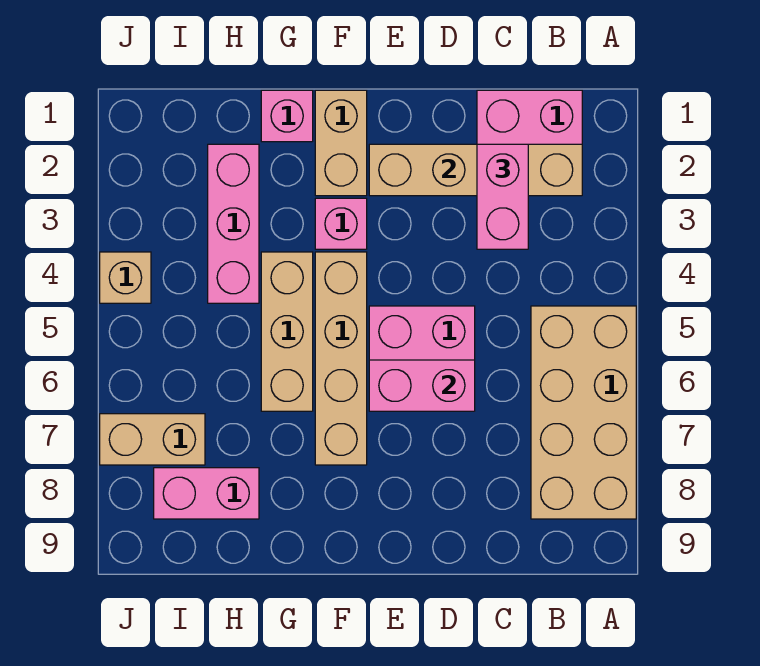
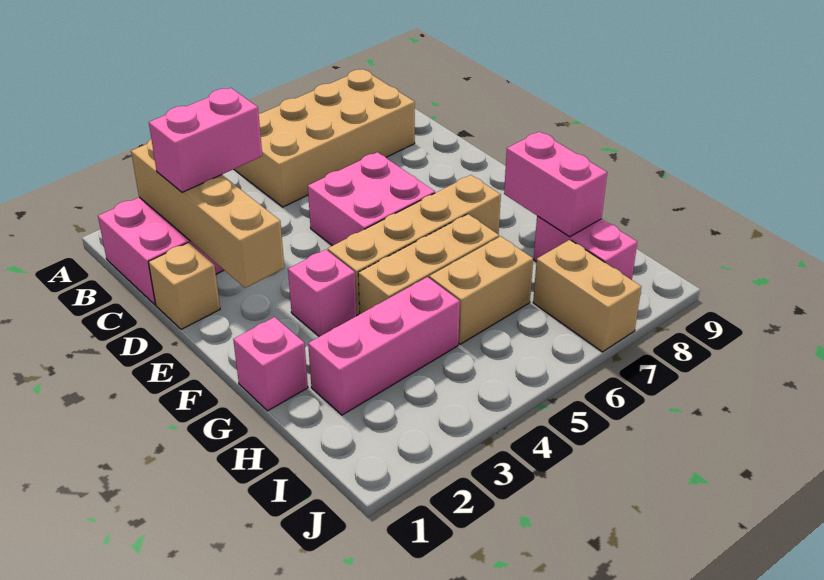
pink brick D6:E6 level 2 -> pink brick G8:H8 level 2
tan brick F1:F2 level 1 -> tan brick H5:H6 level 1
tan brick J4 level 1 -> tan brick D1 level 1

